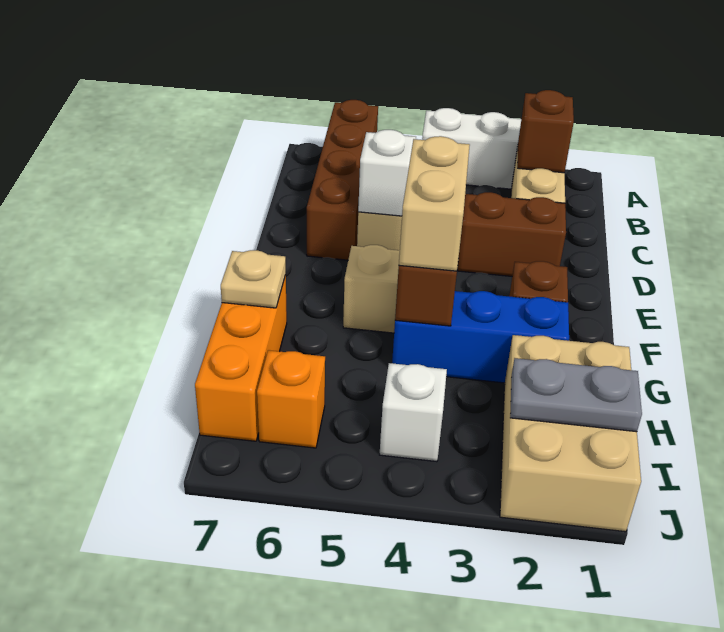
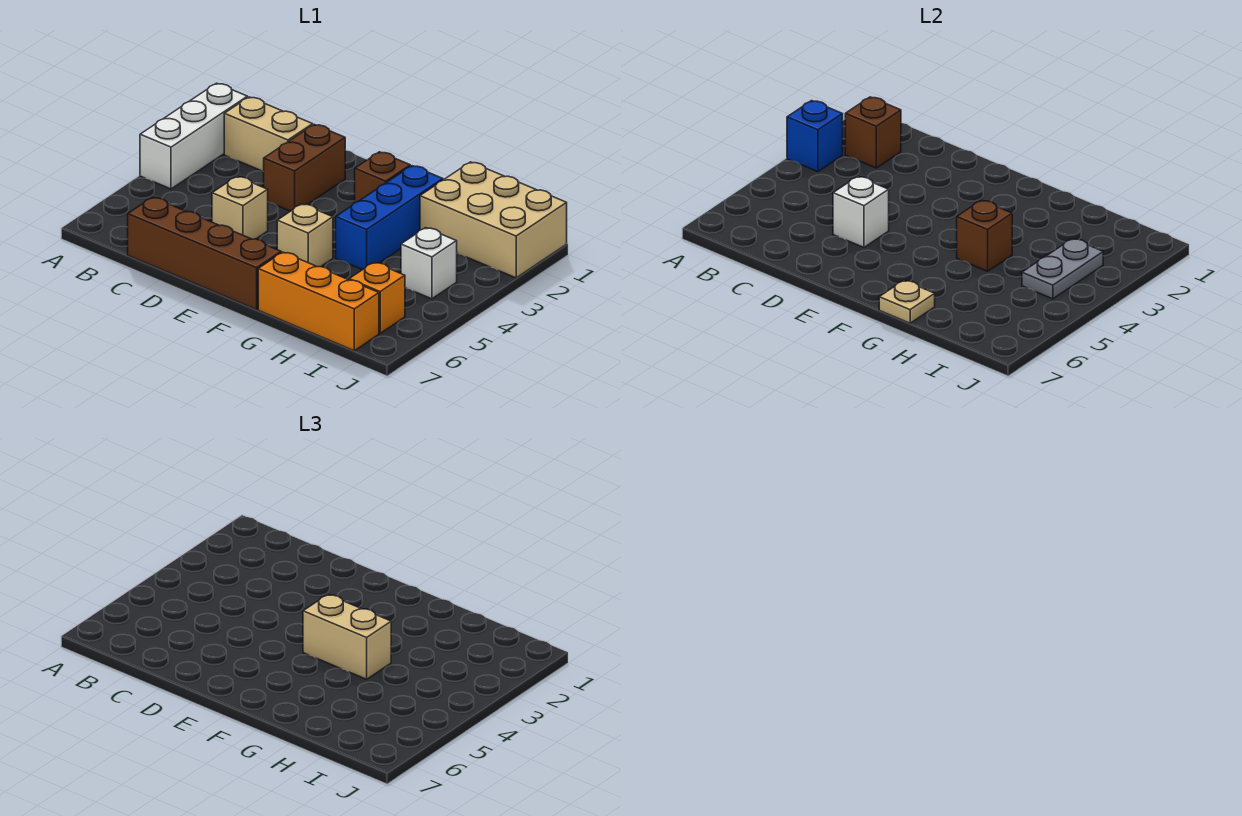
none -> blue brick A3 level 2
brown brick A6:D6 level 1 -> brown brick C7:F7 level 1
grey plate I1:I2 level 2 -> grey plate I3:I4 level 2

